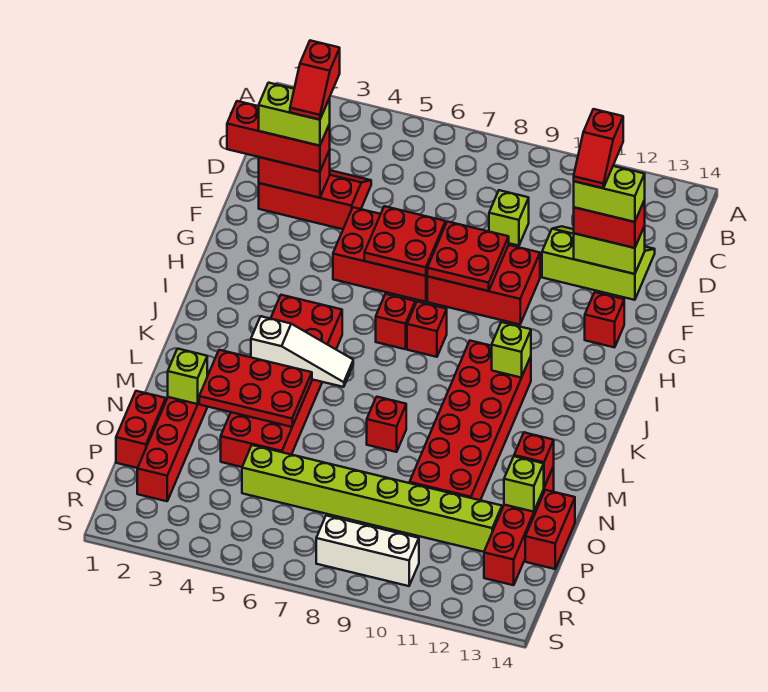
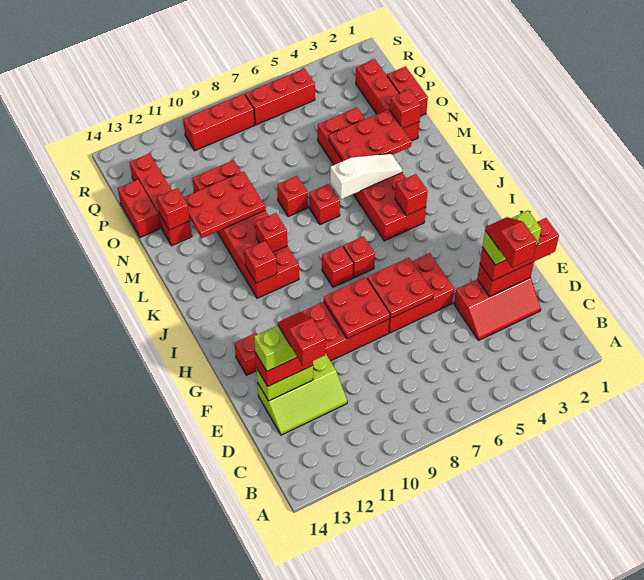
lime brick D9 level 1 -> none
none -> red brick J4 level 2
lime brick J11 level 2 -> red brick J11 level 2
none -> red brick K10 level 2
white slope L4:L6 level 2 top 4 -> white slope L4:L6 level 2 top 6
none -> red brick L7 level 1
none -> red plate M10:N12 level 2
lime brick N2 level 2 -> red brick N2 level 2
lime brick O13 level 2 -> none
lime brick P5:P12 level 1 -> none
none -> red brick R5:R7 level 1
white brick R8:R10 level 1 -> red brick R8:R10 level 1

